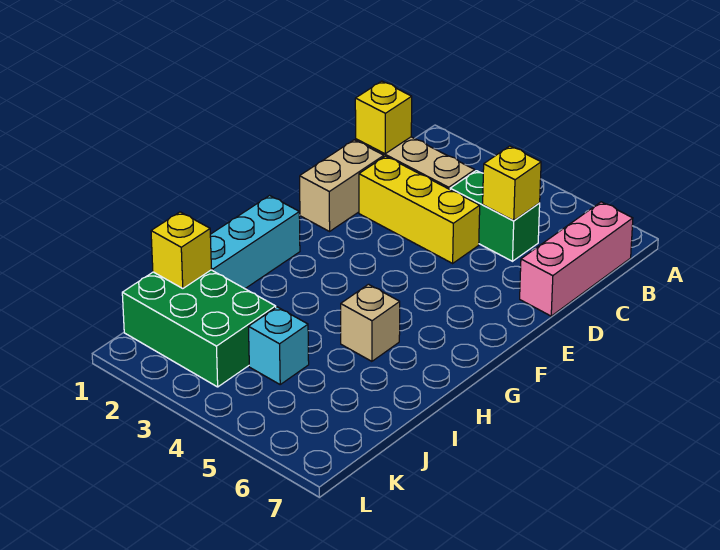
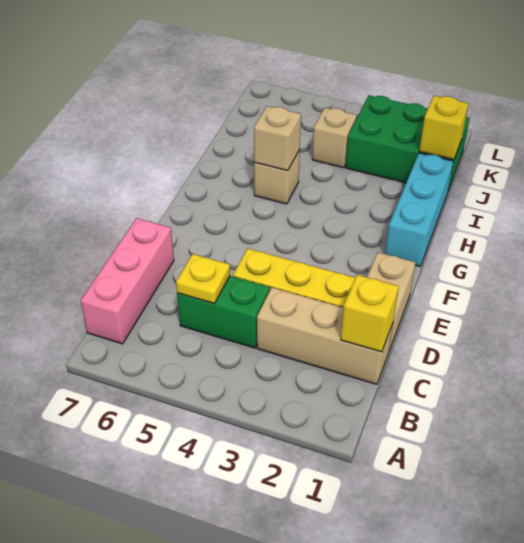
yellow brick C5 level 2 -> yellow plate C5 level 2
none -> tan brick H5 level 2
cyan brick J4 level 1 -> tan brick J4 level 1

